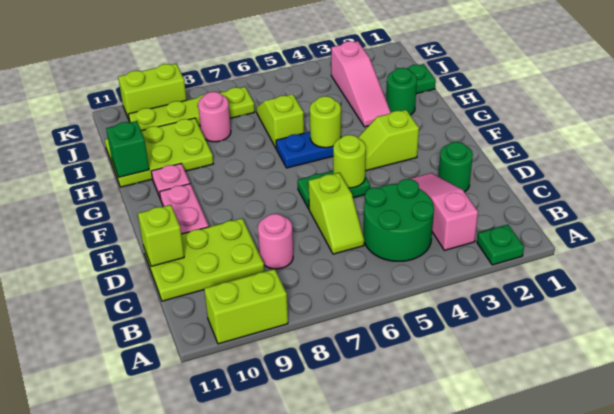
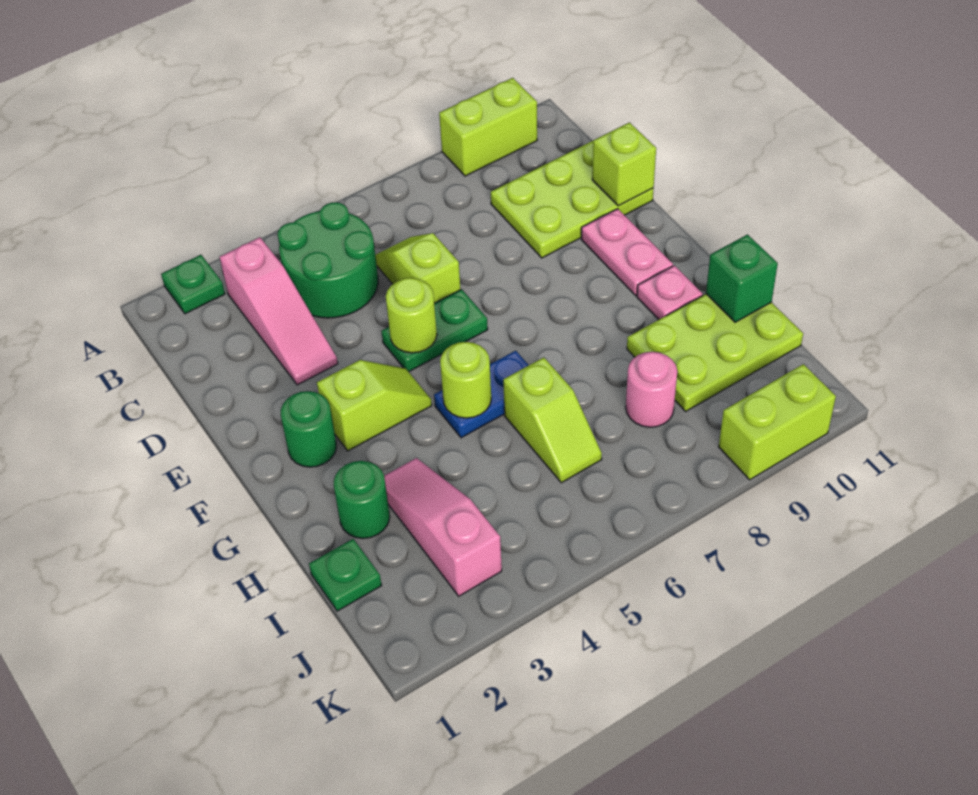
pink round brick C8 level 1 -> none
green round brick D2 level 1 -> green round brick F2 level 1
lime plate J7:J10 level 1 -> none

